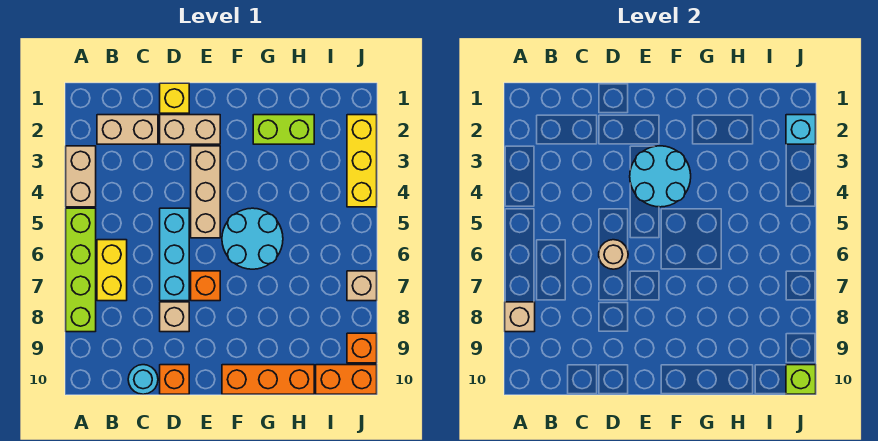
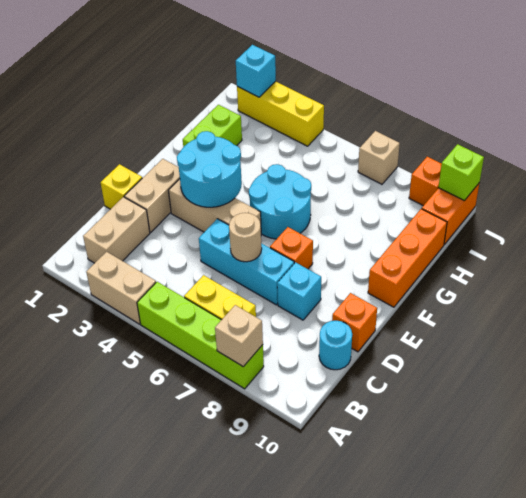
tan brick D8 level 1 -> cyan brick D8 level 1

